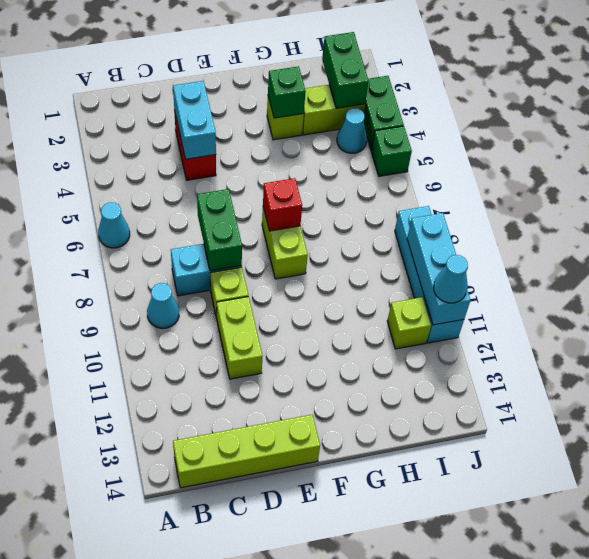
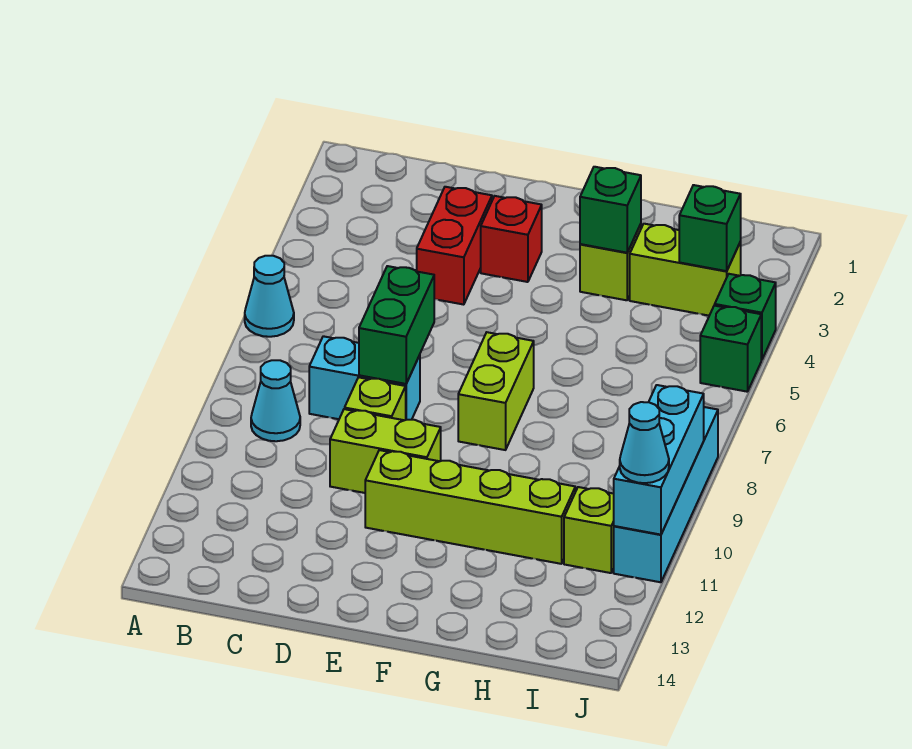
lime brick B14:E14 level 1 -> lime brick E11:H11 level 1
cyan brick D3:D4 level 2 -> none
lime brick D10:D11 level 1 -> lime brick D10:E10 level 1
red brick F7 level 2 -> red brick E3 level 1
green brick I2:I3 level 2 -> green brick I3 level 2
cyan cone I4 level 1 -> none
green brick J3:J4 level 1 -> green brick J4 level 1

